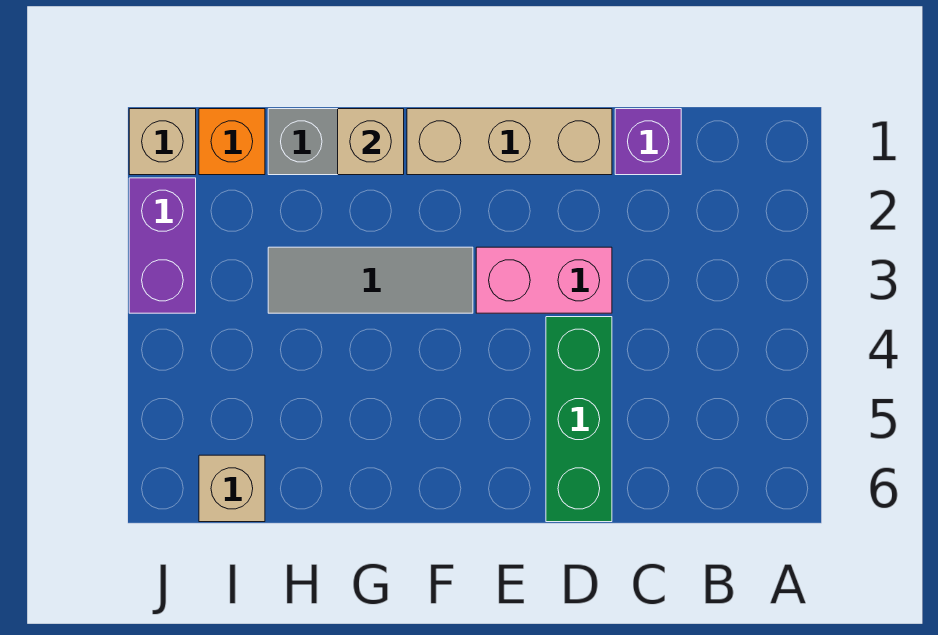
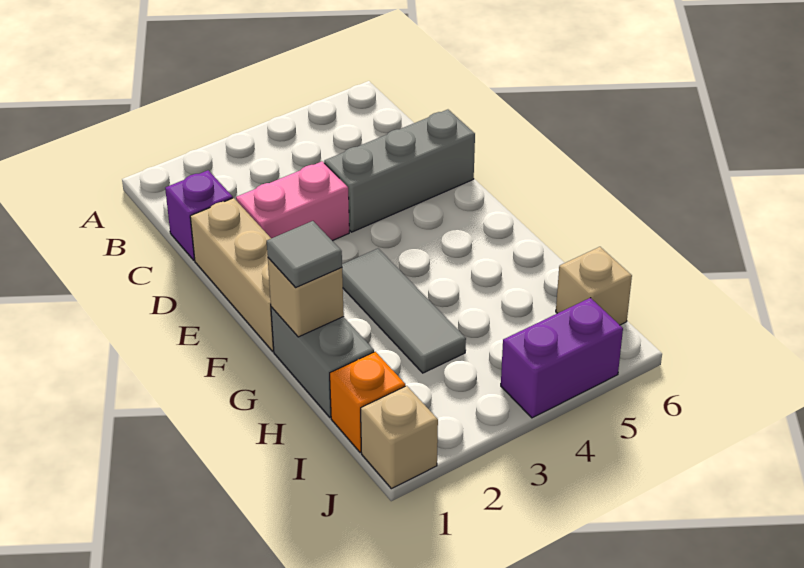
pink brick D3:E3 level 1 -> pink brick D2:D3 level 1
green brick D4:D6 level 1 -> grey brick D4:D6 level 1
none -> grey tile G1 level 3
purple brick J2:J3 level 1 -> purple brick J4:J5 level 1

